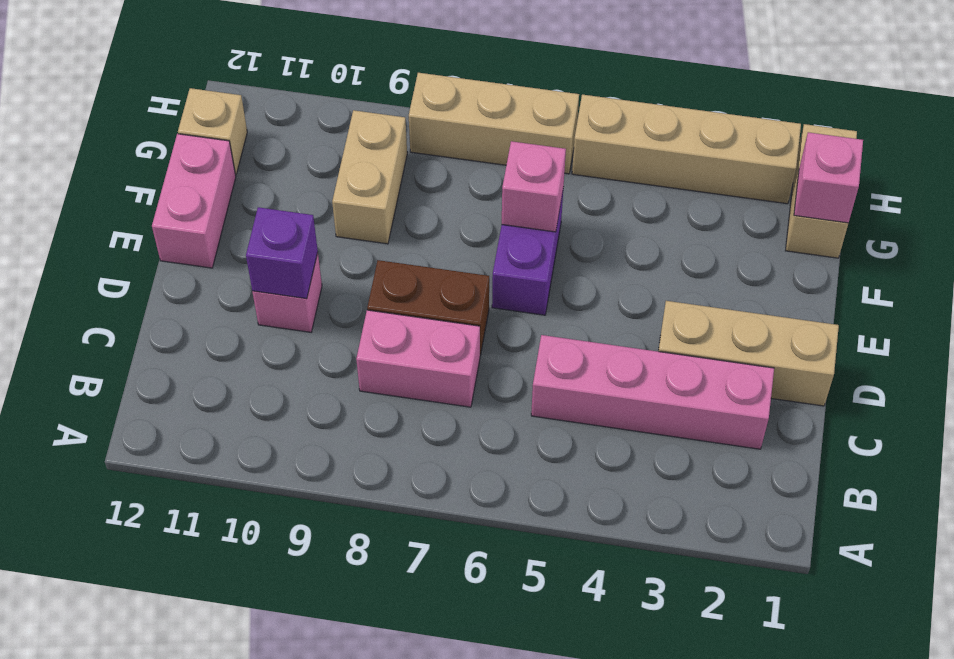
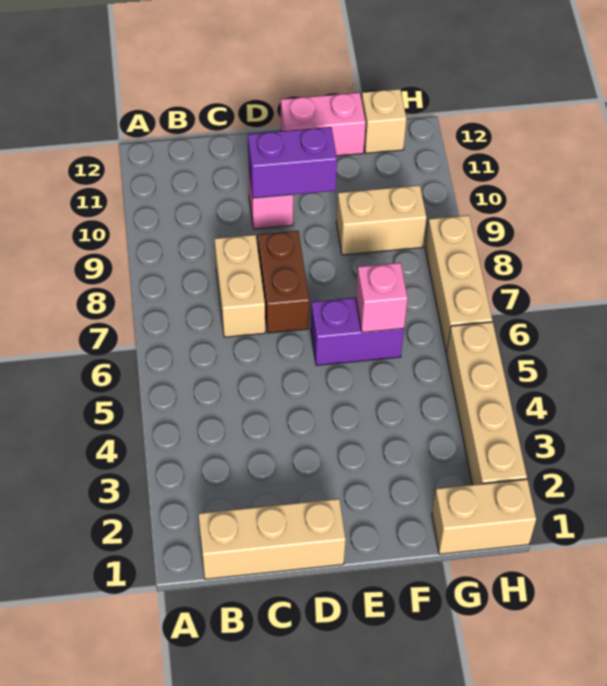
pink brick C2:C5 level 1 -> none
pink brick C7:C8 level 1 -> tan brick C7:C8 level 1
tan brick D1:D3 level 1 -> tan brick B1:D1 level 1
purple brick D10 level 2 -> purple brick D10:E10 level 2
pink brick G1 level 2 -> none

